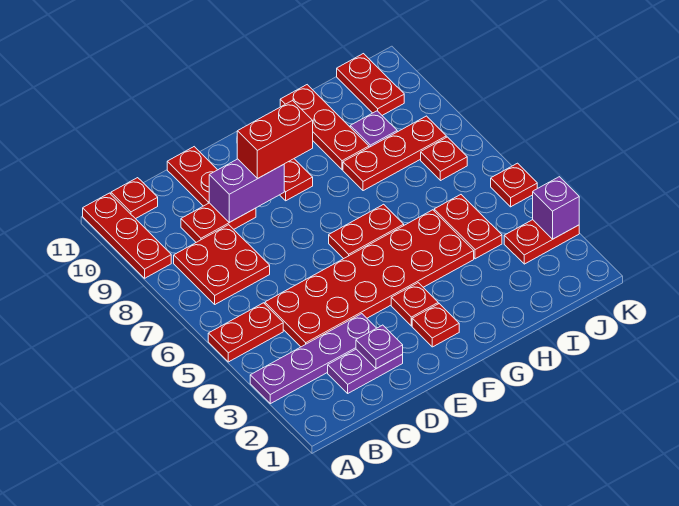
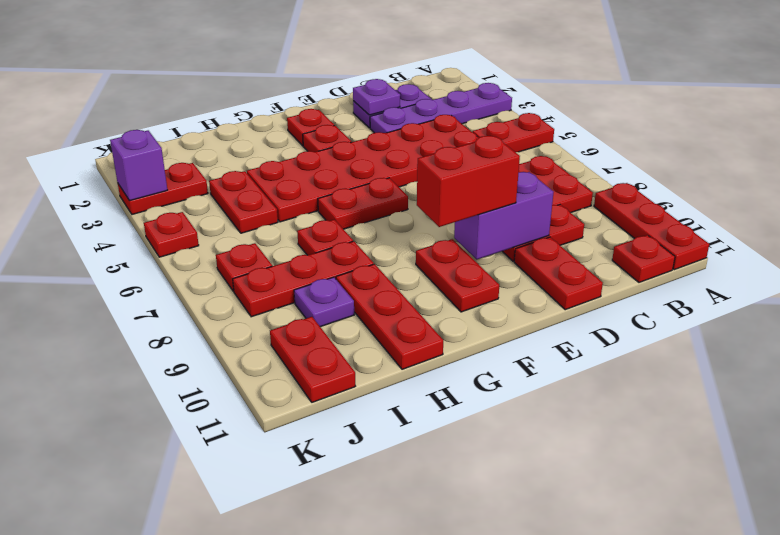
none -> red plate H7 level 1

